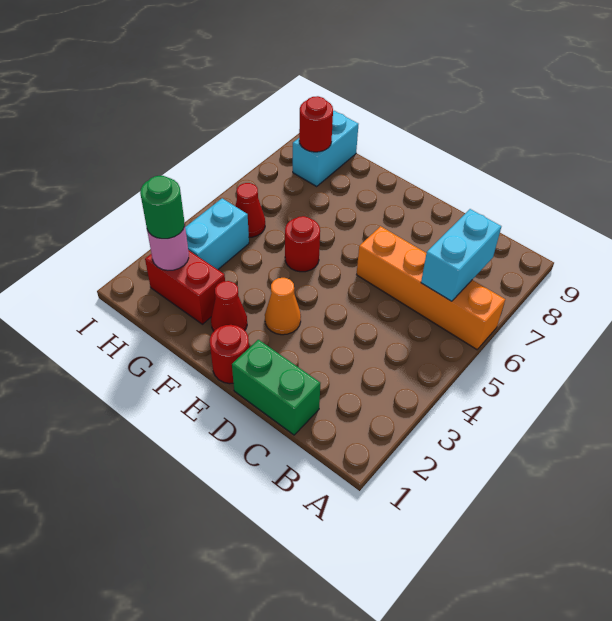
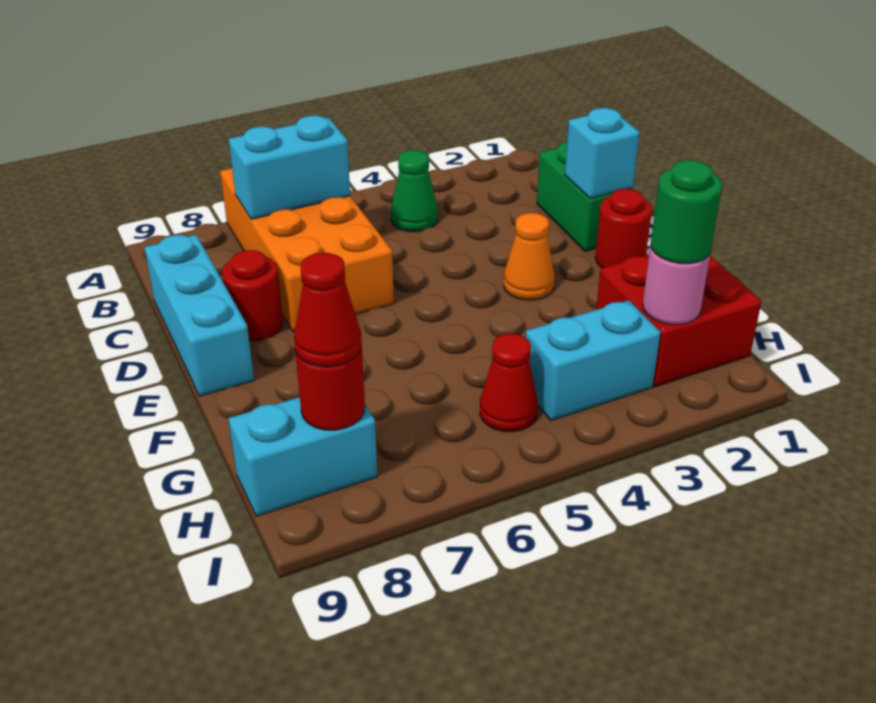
orange brick A6:D6 level 1 -> orange brick A6:D7 level 1
none -> green cone B4 level 1
none -> cyan brick C9:E9 level 1
none -> cyan brick D1 level 2
red cone F2 level 1 -> red cone H8 level 3
red round brick F5 level 1 -> red round brick D8 level 1
red brick G2:H2 level 1 -> red brick G1:H2 level 1

